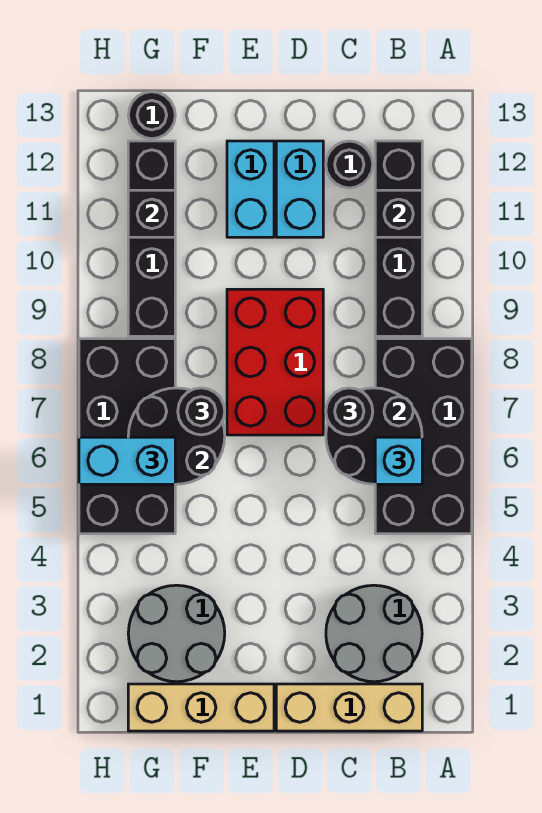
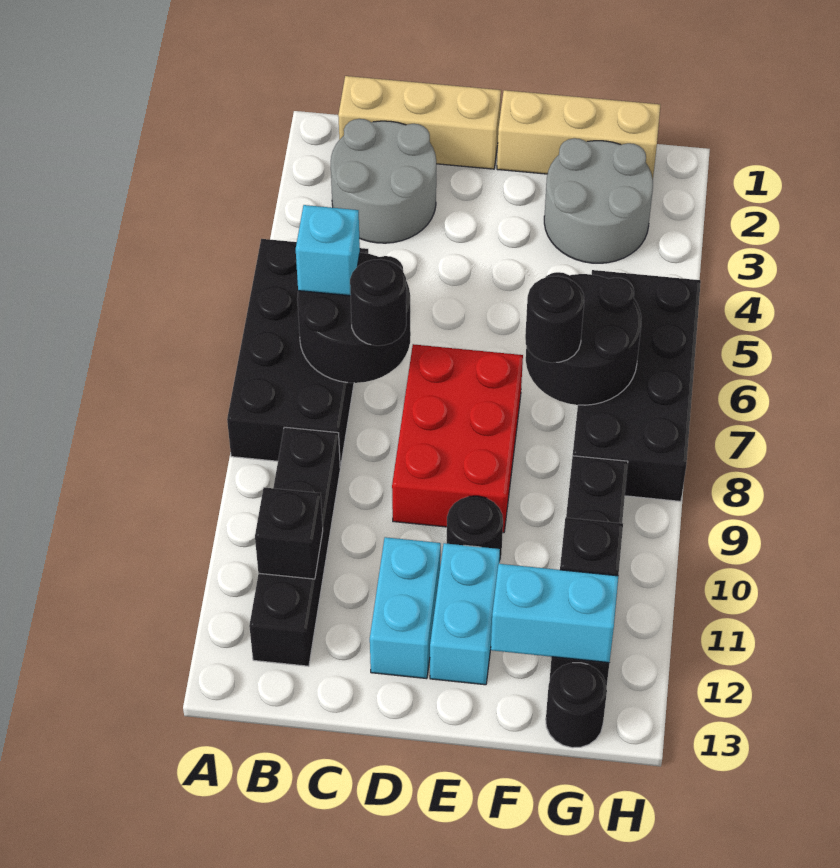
black round brick C12 level 1 -> black round brick E10 level 1
cyan brick G6:H6 level 3 -> cyan brick F12:G12 level 2

